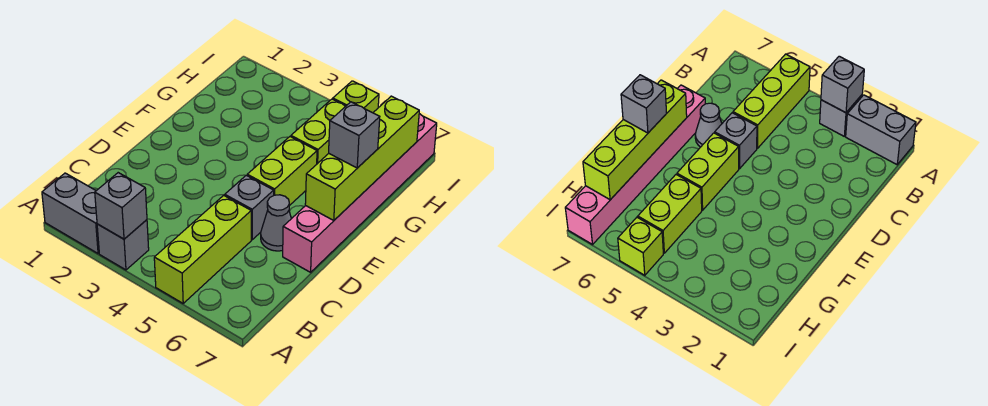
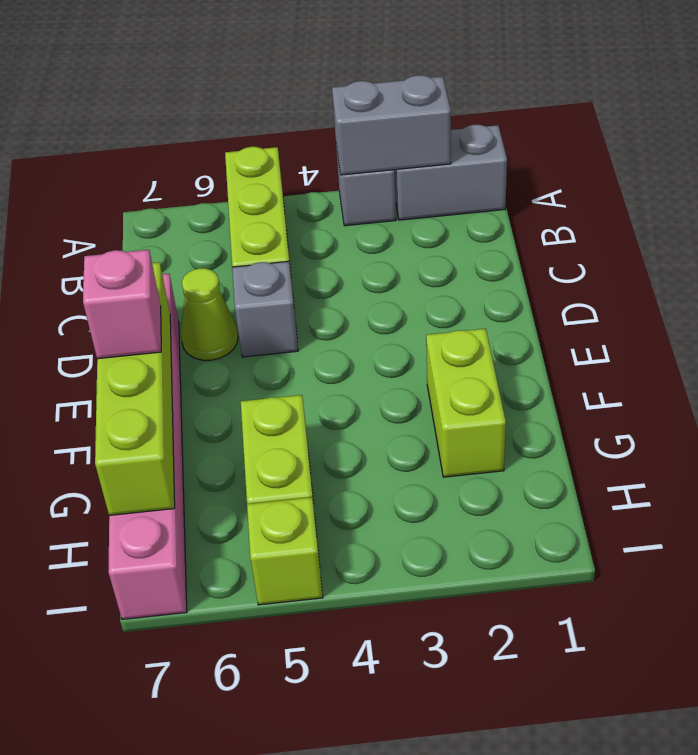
grey brick A3 level 2 -> grey brick A2:A3 level 2
grey cone D6 level 1 -> lime cone D6 level 1
lime brick E5:F5 level 1 -> lime brick F2:G2 level 1
grey brick F7 level 3 -> pink brick F7 level 3

